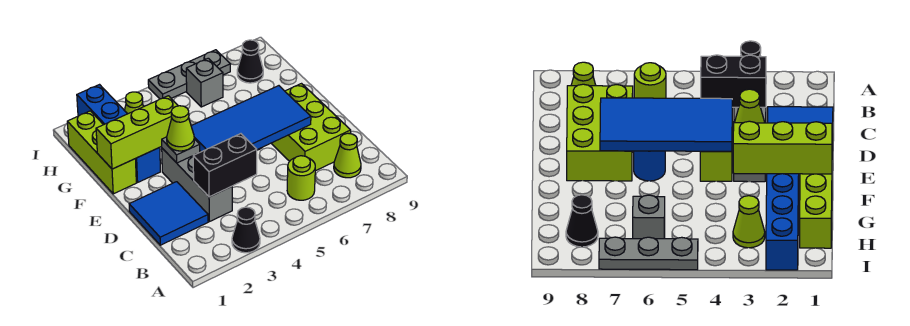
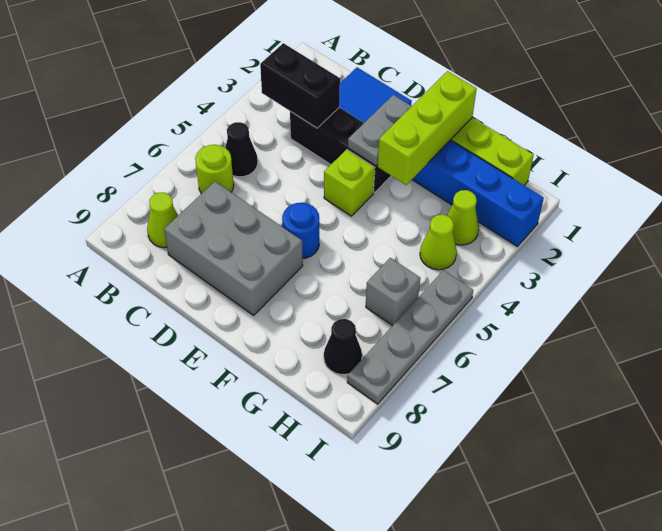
black cone A3 level 1 -> black cone B5 level 1
grey brick C3:E3 level 1 -> black brick C3:E3 level 1
black brick C3:C4 level 2 -> black brick B3:C3 level 2
lime brick C7:E8 level 1 -> grey brick C7:E8 level 1
blue tile D4:E7 level 2 -> none
grey plate E3 level 2 -> grey plate E2:E3 level 2
lime cone E3 level 3 -> lime cone H4 level 1
grey plate I5:I7 level 1 -> grey plate I5:I8 level 1

